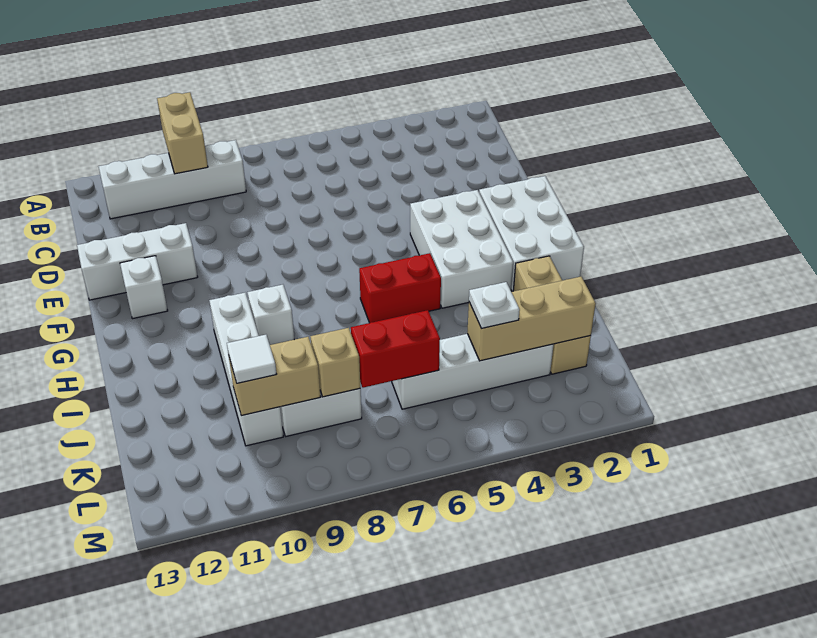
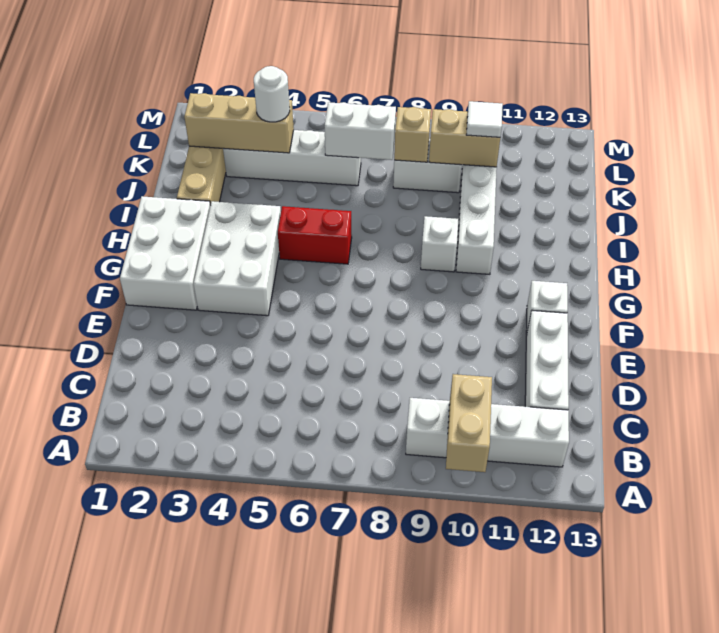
white brick E11:E13 level 1 -> white brick C12:E12 level 1
white plate K4 level 3 -> white round brick K4 level 3
red brick K6:K7 level 2 -> white brick K6:K7 level 2

